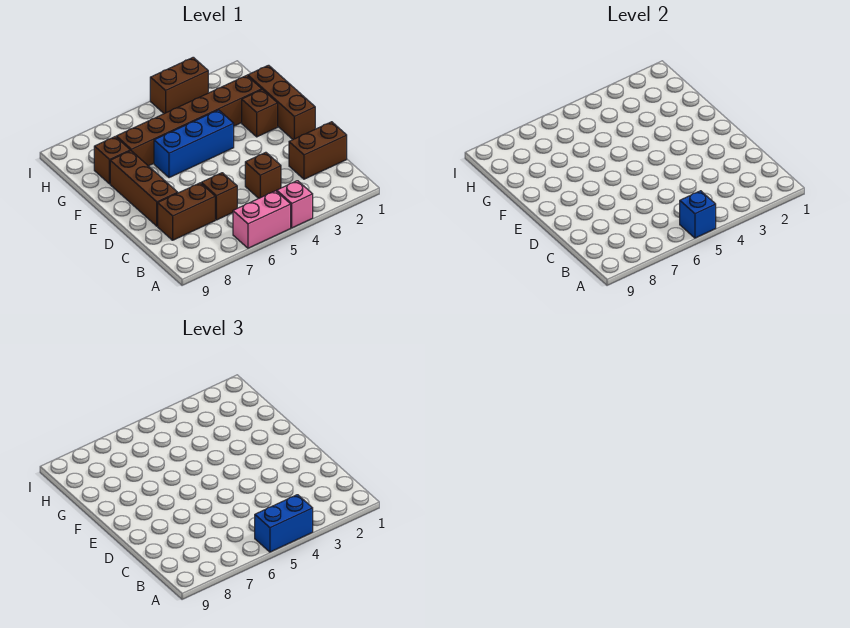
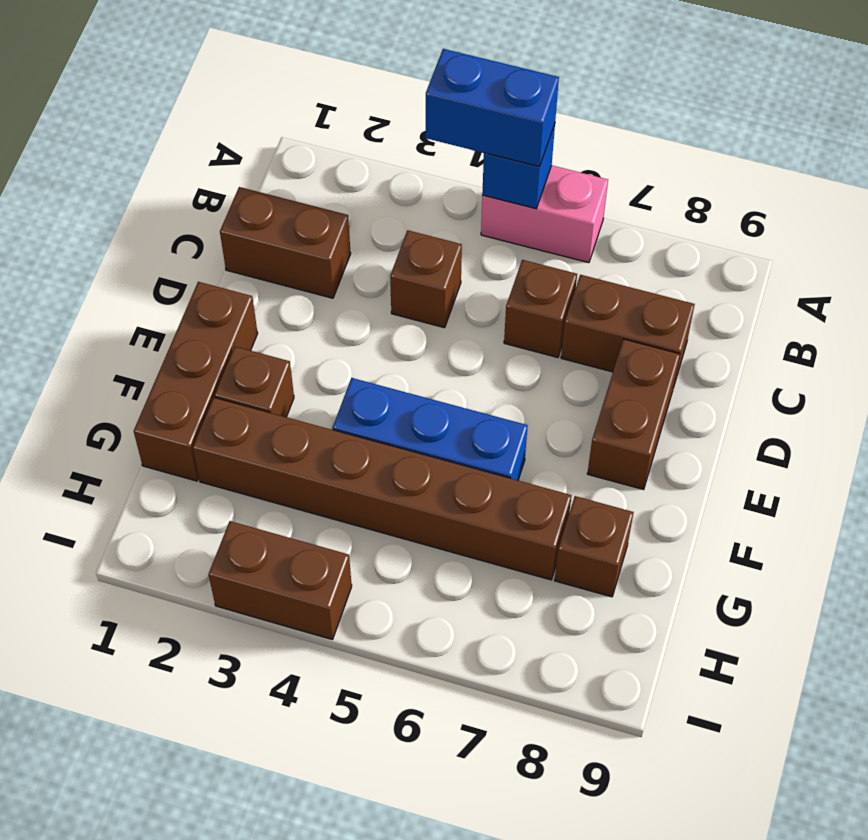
pink brick A4 level 1 -> none
brown brick D8:F8 level 1 -> brown brick D8:E8 level 1

